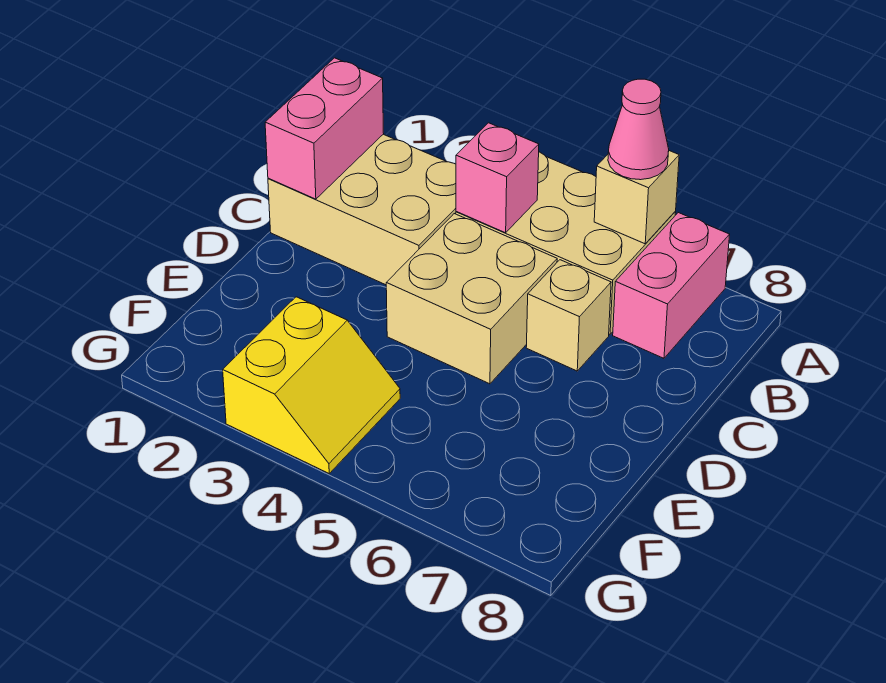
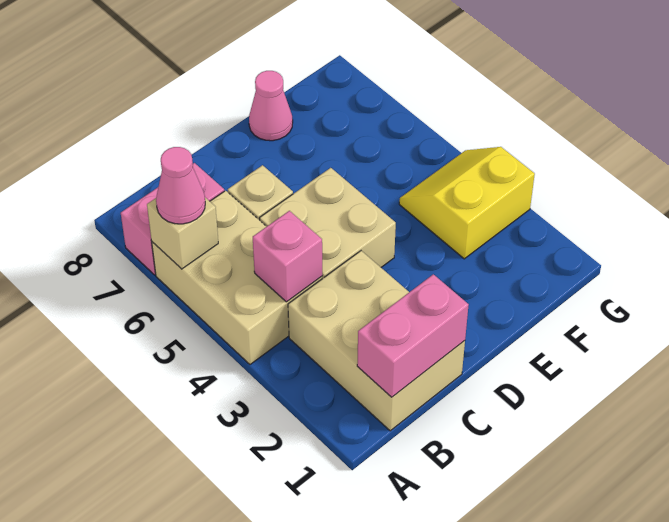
none -> pink cone E8 level 1

